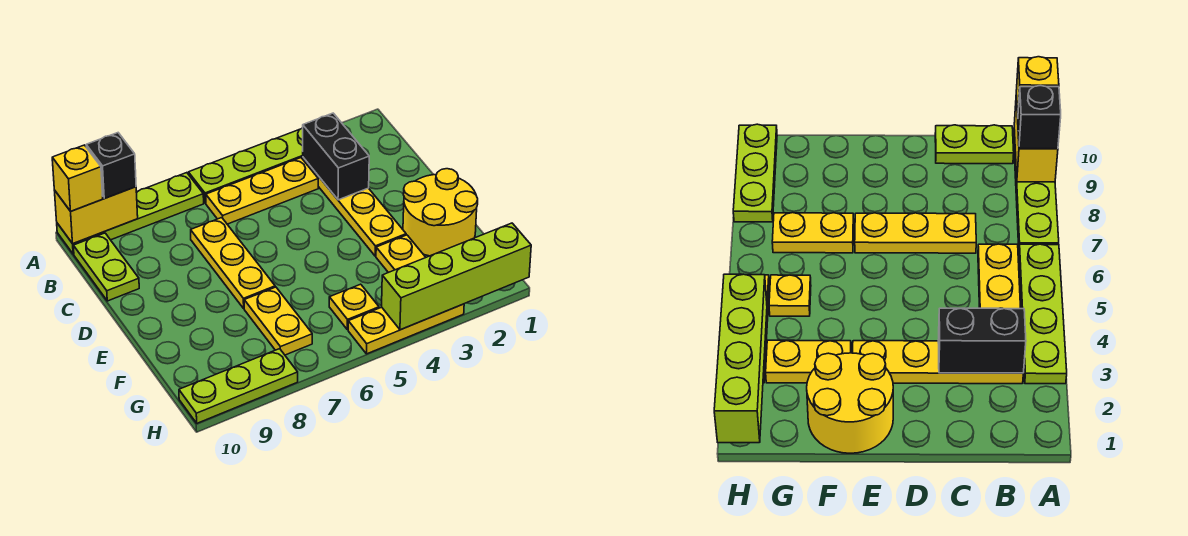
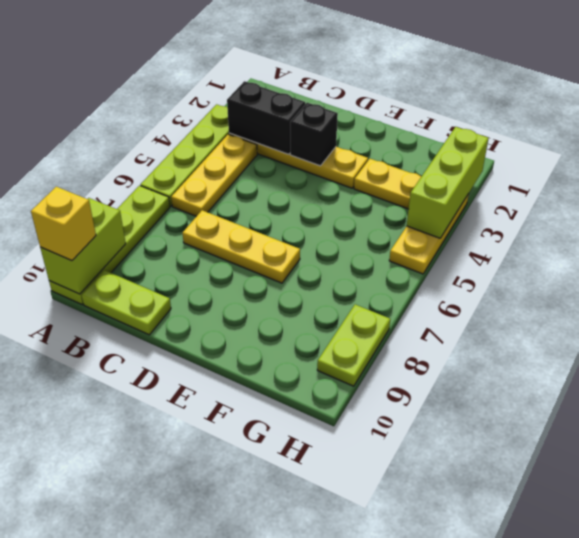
yellow brick A9:A10 level 2 -> lime brick A9:A10 level 2
black brick A9 level 3 -> black brick D3 level 2
yellow round brick E1:F2 level 1 -> none
yellow plate F7:G7 level 1 -> none
yellow plate G5 level 1 -> none
lime brick H1:H4 level 2 -> lime brick H2:H4 level 2
lime plate H8:H10 level 1 -> lime plate H8:H9 level 1

